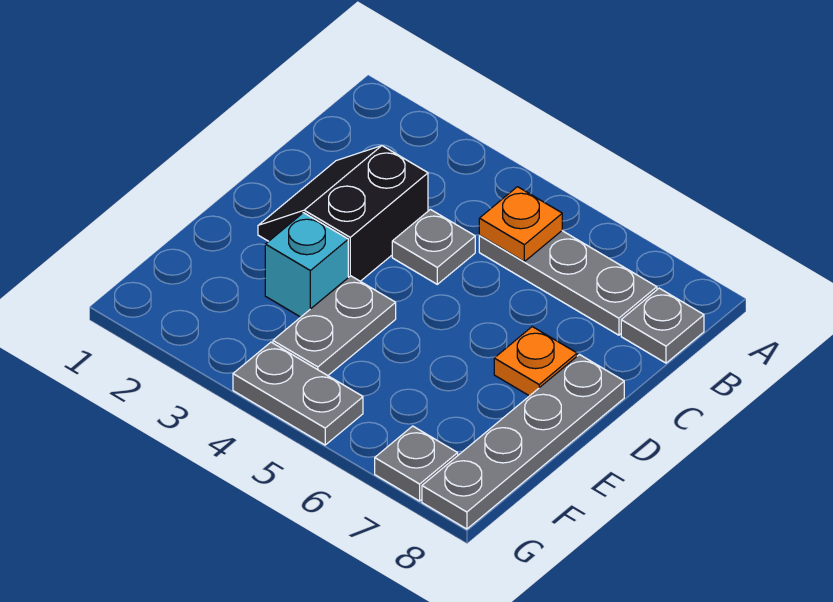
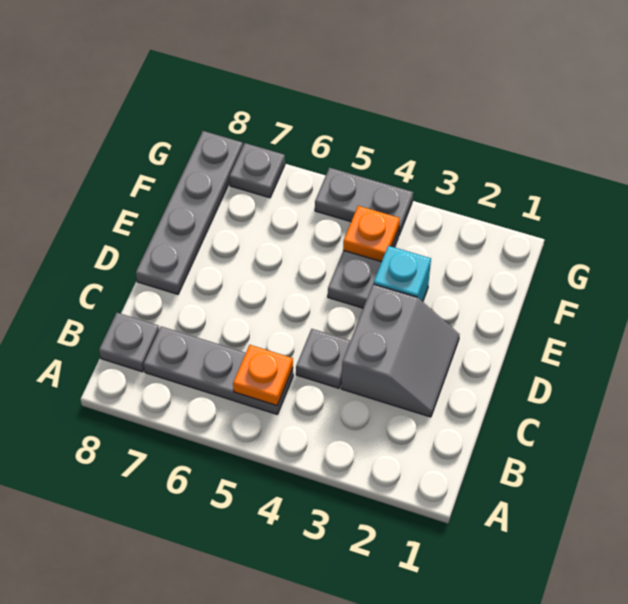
black slope C2:D3 level 1 top 3 -> grey slope C2:D3 level 1 top 3
orange plate D7 level 1 -> orange plate F4 level 2

